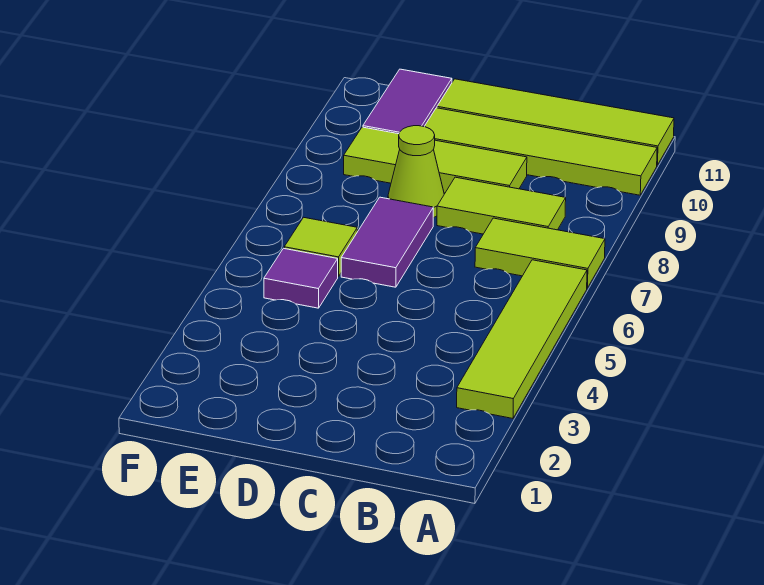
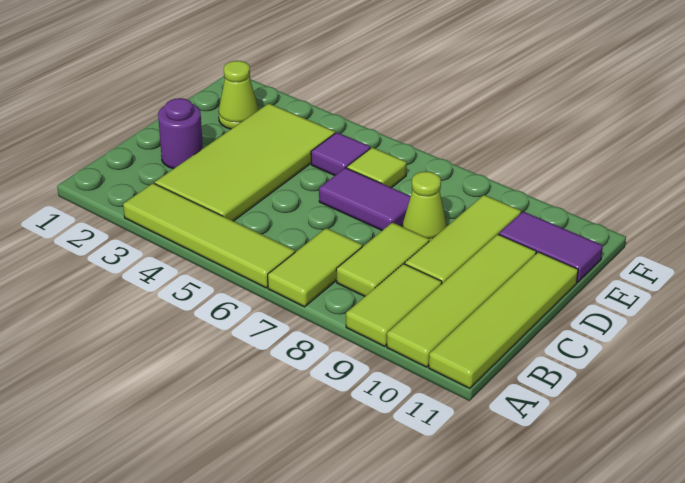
none -> lime tile A9:B9 level 1
none -> lime tile B3:E4 level 1
none -> purple round brick C2 level 1
none -> lime cone E2 level 1

